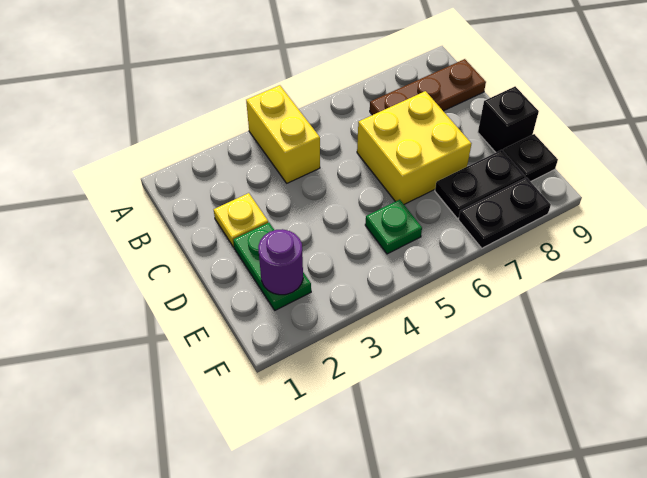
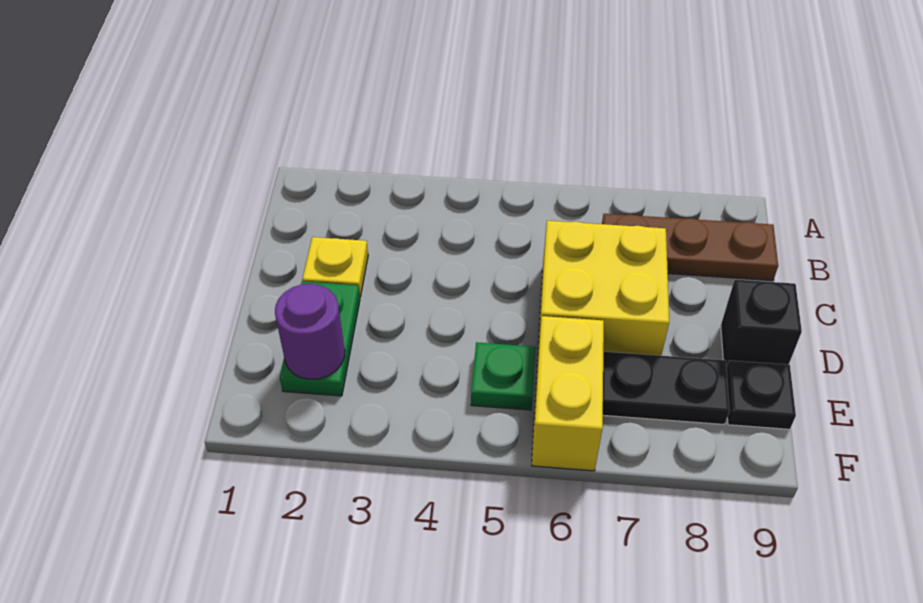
yellow brick A4:B4 level 1 -> yellow brick E6:F6 level 1
black plate F7:F8 level 1 -> none

